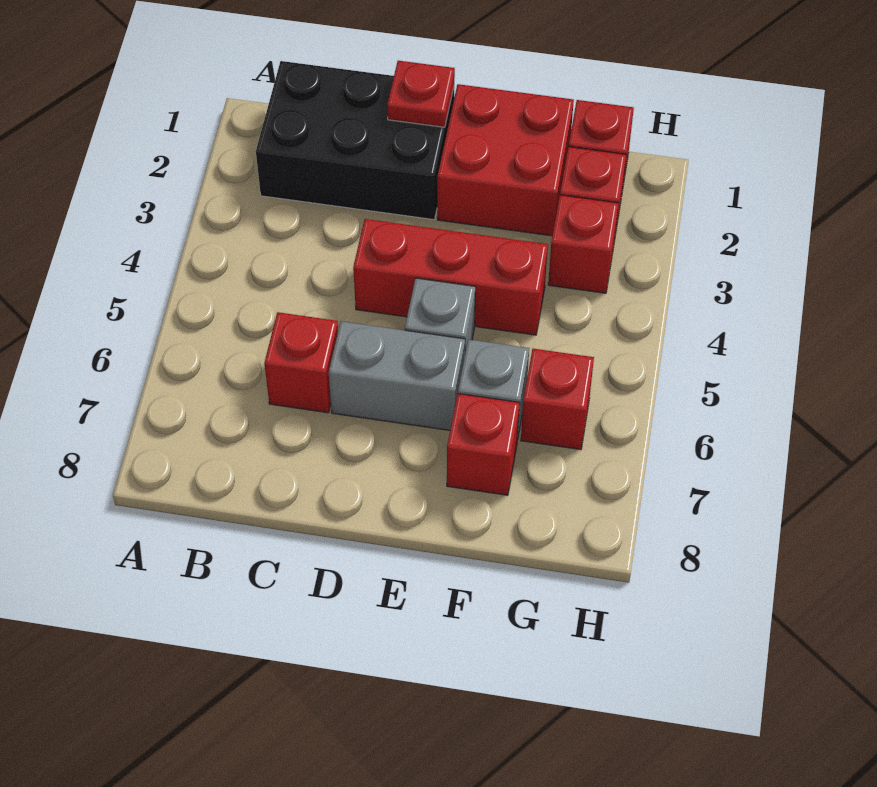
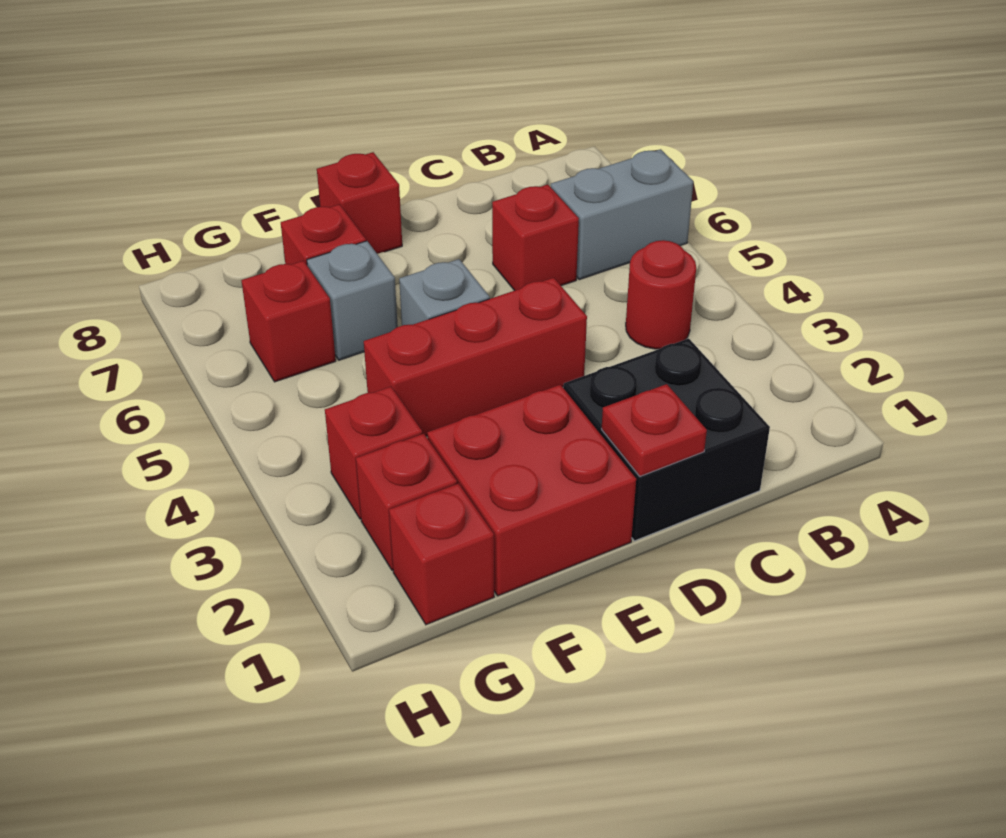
black brick B1:D2 level 1 -> black brick C1:D2 level 1
none -> red round brick B4 level 1
grey brick D6:E6 level 1 -> grey brick A6:B6 level 1
none -> red brick E8 level 1

